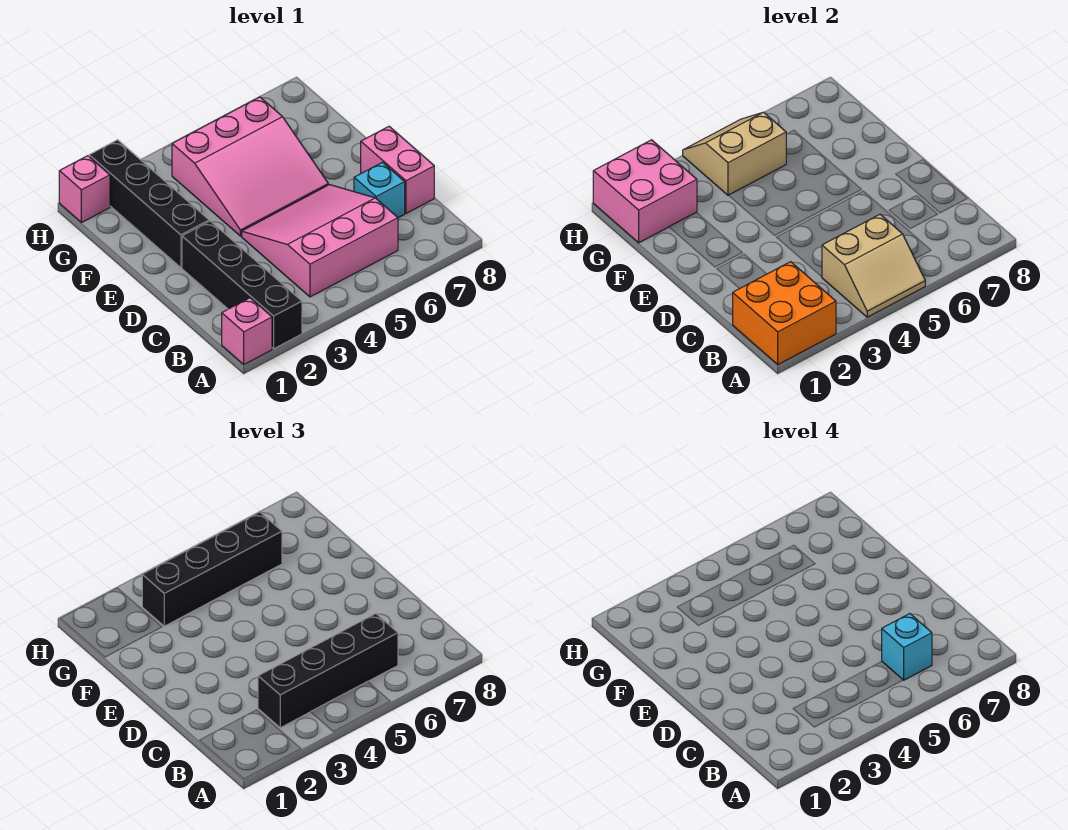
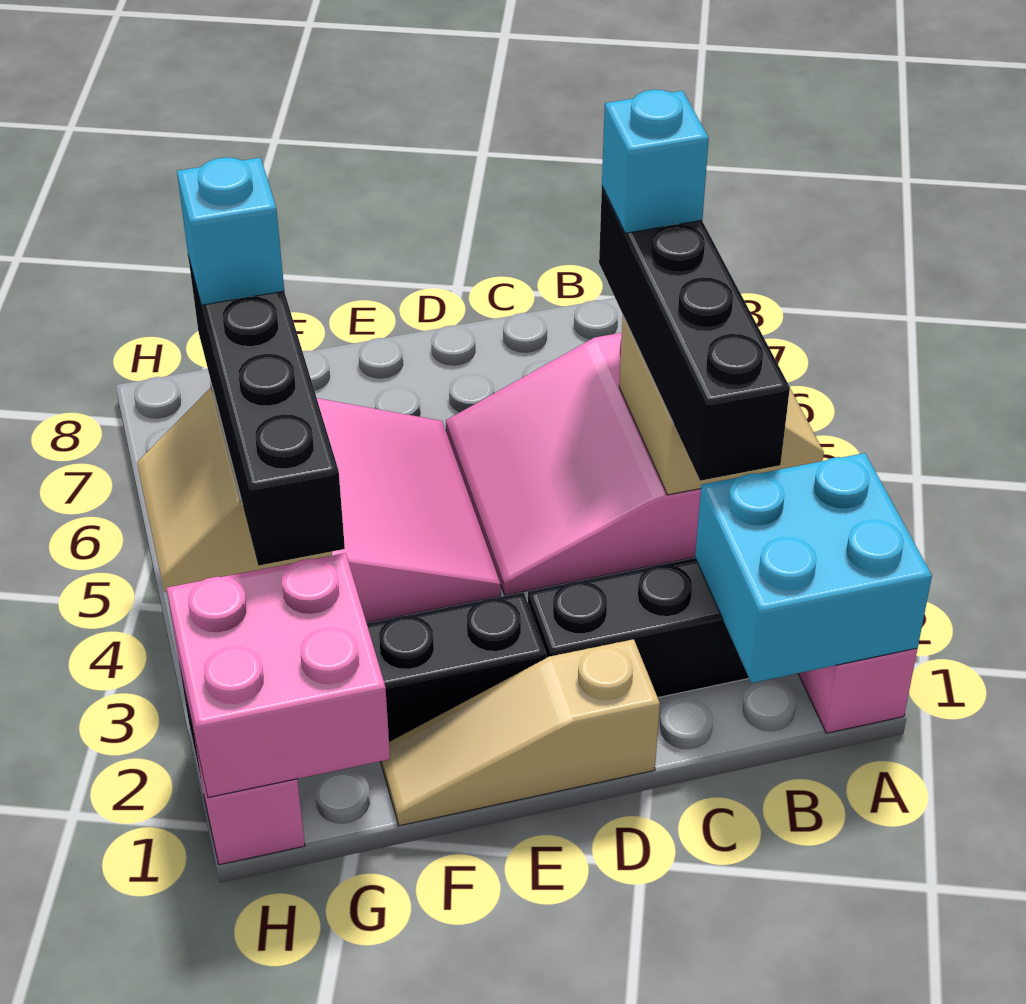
orange brick A1:B2 level 2 -> cyan brick A1:B2 level 2
cyan brick C7 level 1 -> cyan brick G6 level 4
pink brick C8:D8 level 1 -> none
none -> tan slope D1:F1 level 1 top D

